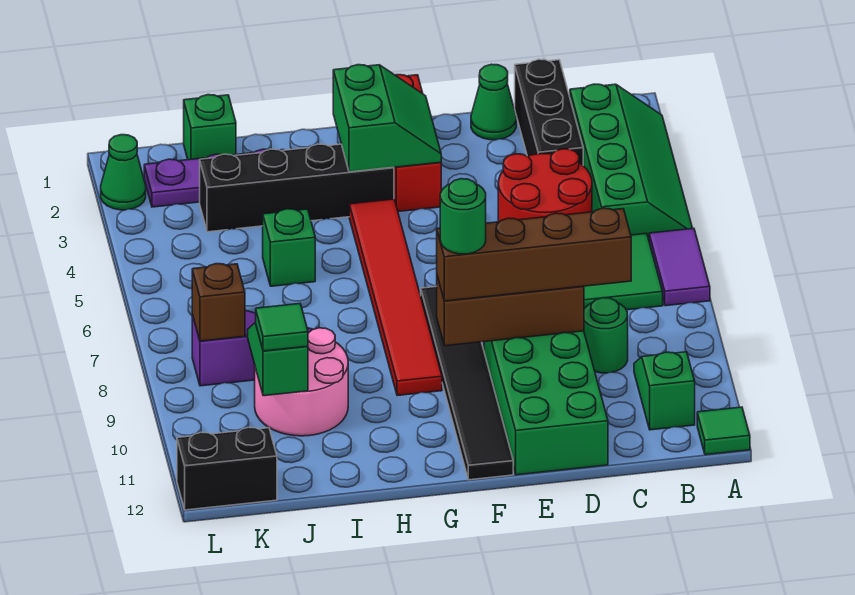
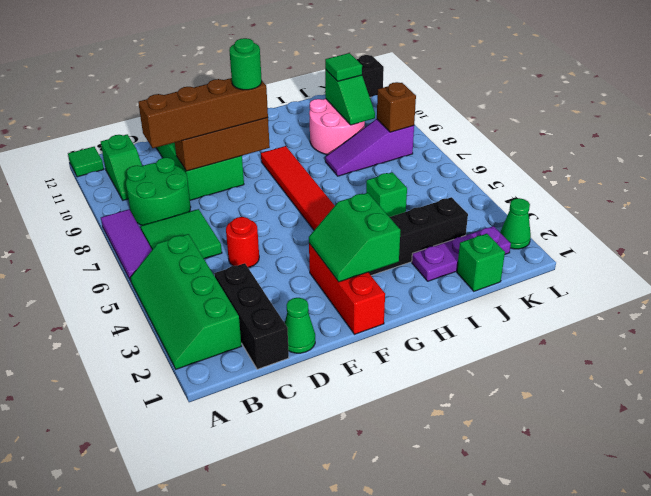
purple tile A6:A7 level 1 -> purple tile A6:A8 level 1
red round brick C4:D5 level 1 -> red round brick D5 level 1
green round brick C9 level 1 -> green round brick B8:C9 level 1
black tile F7:F12 level 1 -> none

